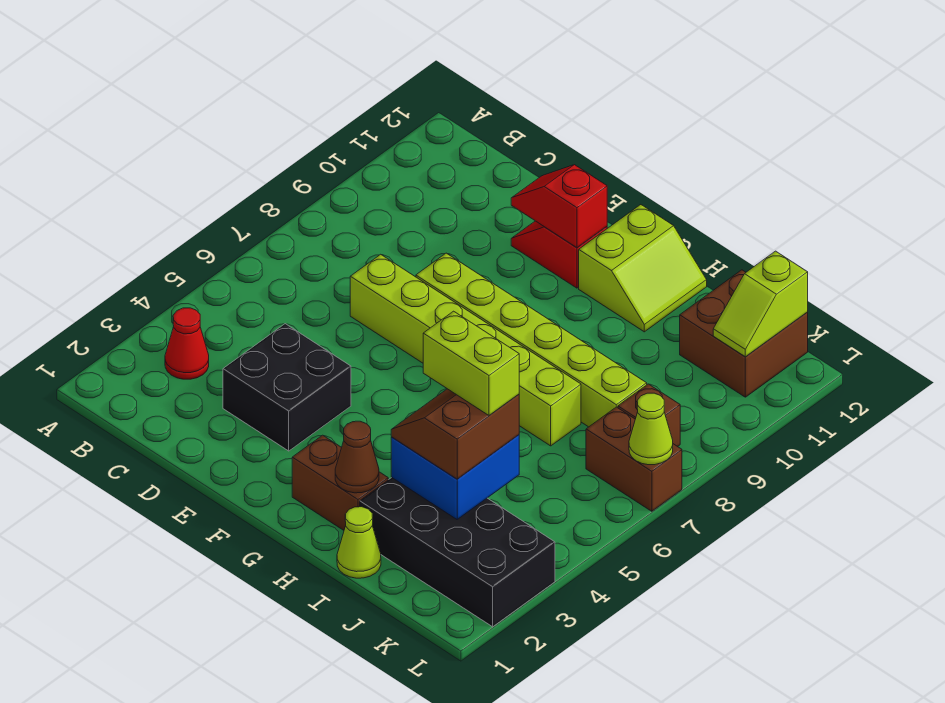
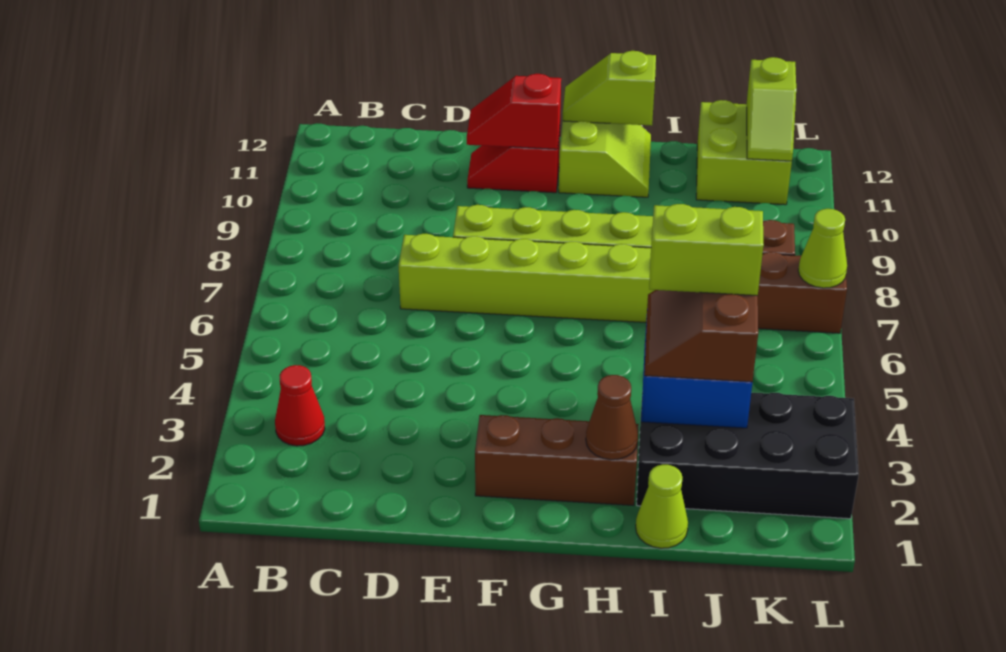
black brick D3:E4 level 1 -> none
brown brick G2:H2 level 1 -> brown brick F2:H2 level 1
none -> lime slope G12:H12 level 2 top H
brown brick J11:K12 level 1 -> lime brick J11:K12 level 1

